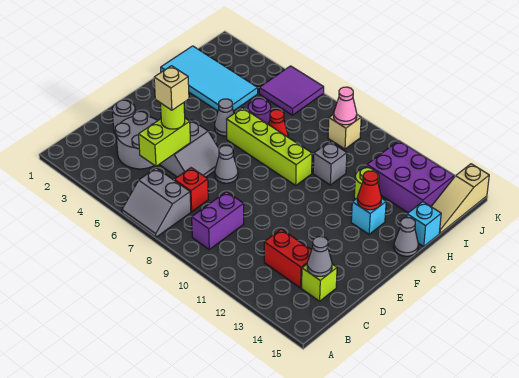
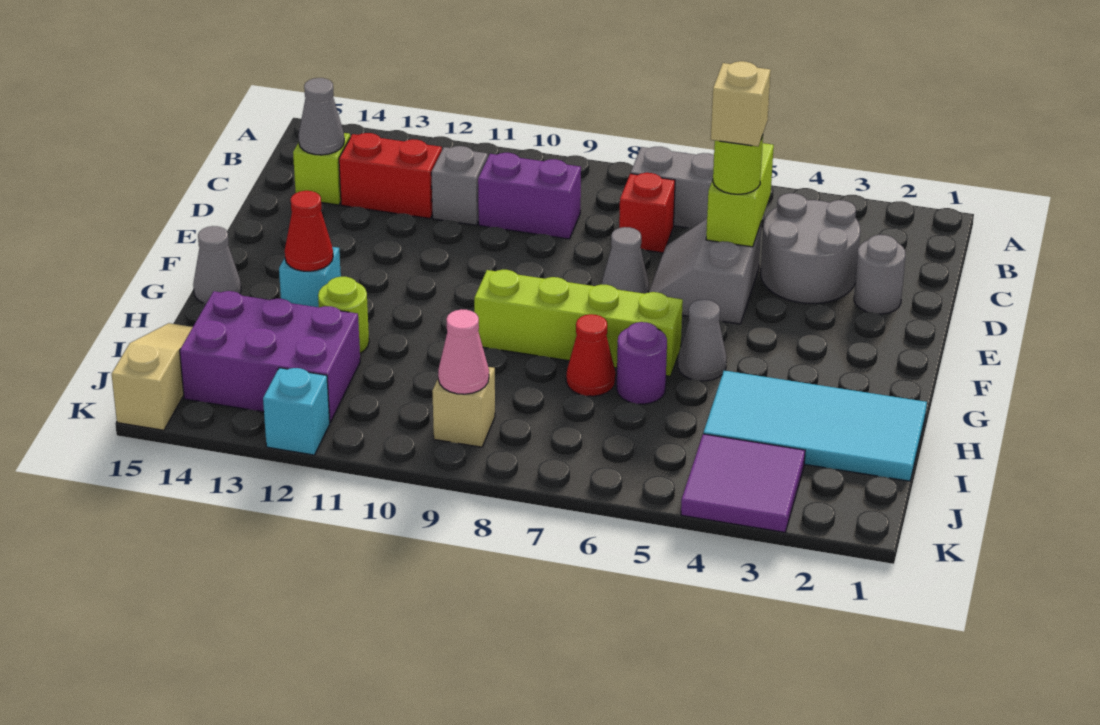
purple brick B9:C9 level 1 -> purple brick C9:C10 level 1
grey brick H10 level 1 -> grey brick C11 level 1
cyan brick H15 level 1 -> cyan brick K12 level 1
purple tile J5:K6 level 1 -> purple tile J3:K4 level 1

